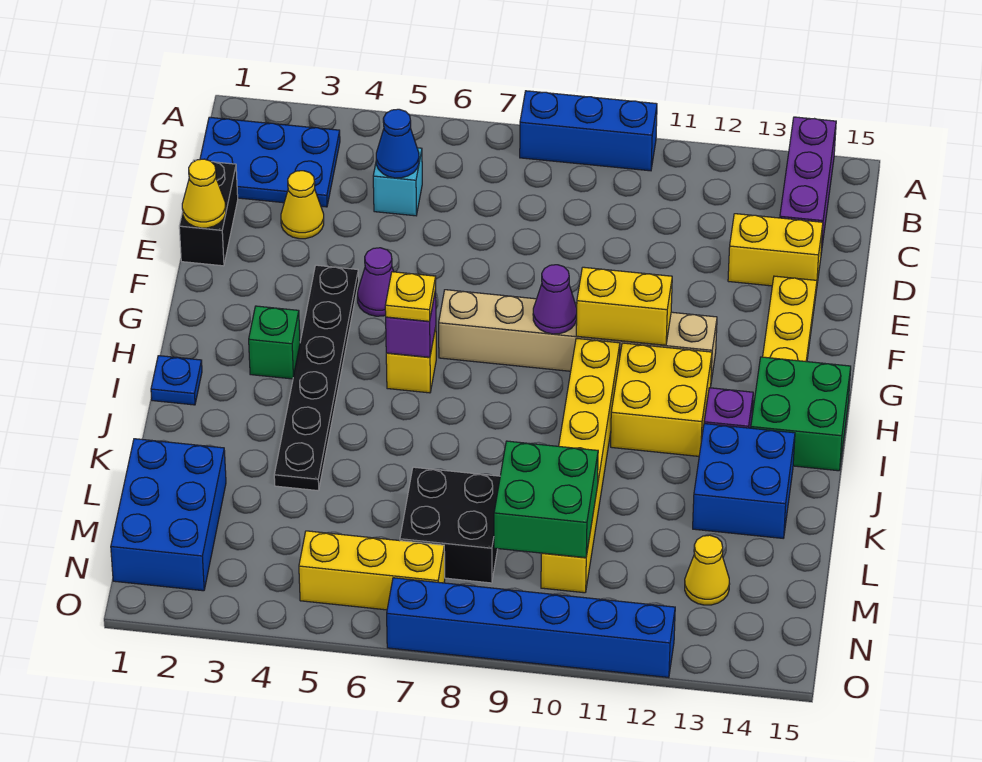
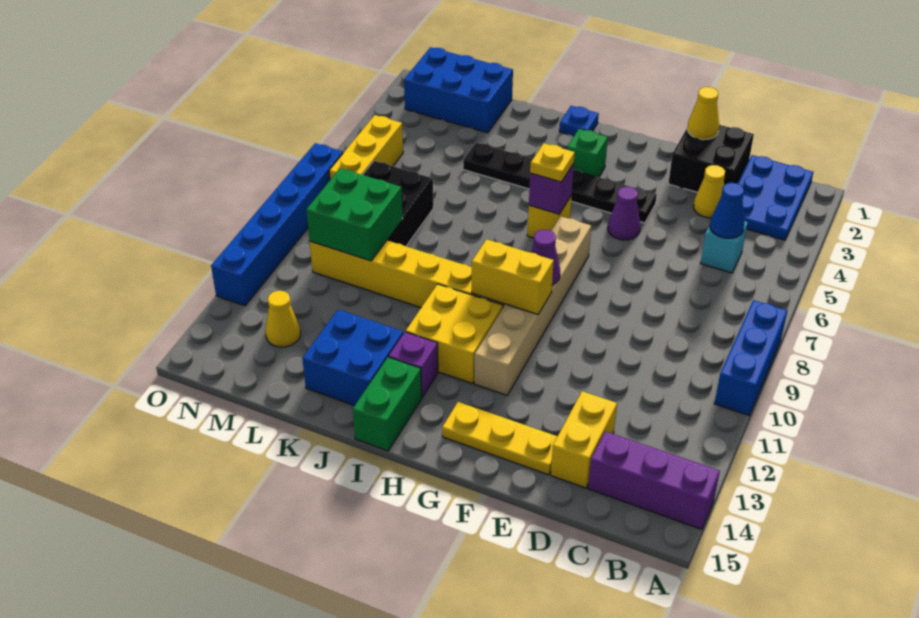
black brick D1:E1 level 1 -> black brick D1:E2 level 1
yellow brick G10:G11 level 2 -> yellow brick G10:H10 level 2
green brick H14:I15 level 1 -> green brick I14:I15 level 1

